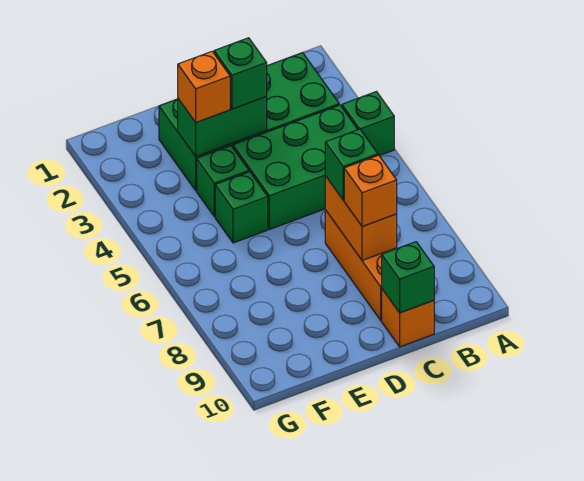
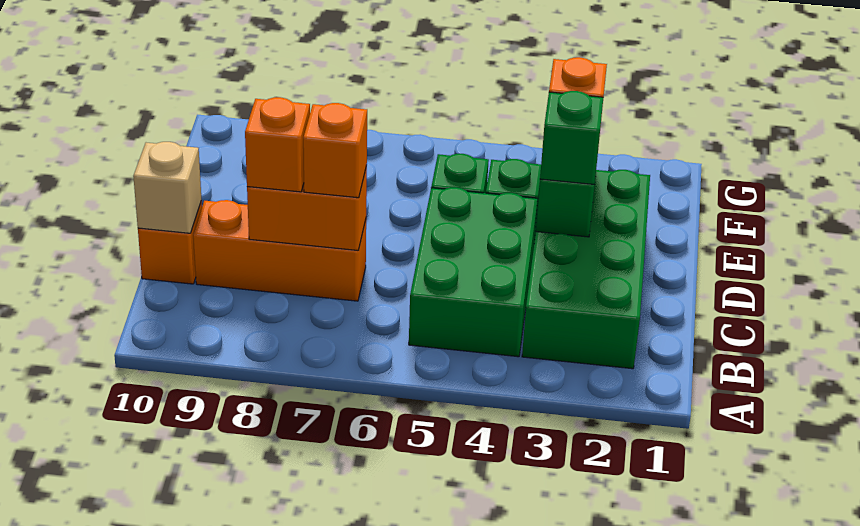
green brick A4 level 1 -> none
green brick C7 level 3 -> orange brick C7 level 3
green brick C10 level 2 -> tan brick C10 level 2

